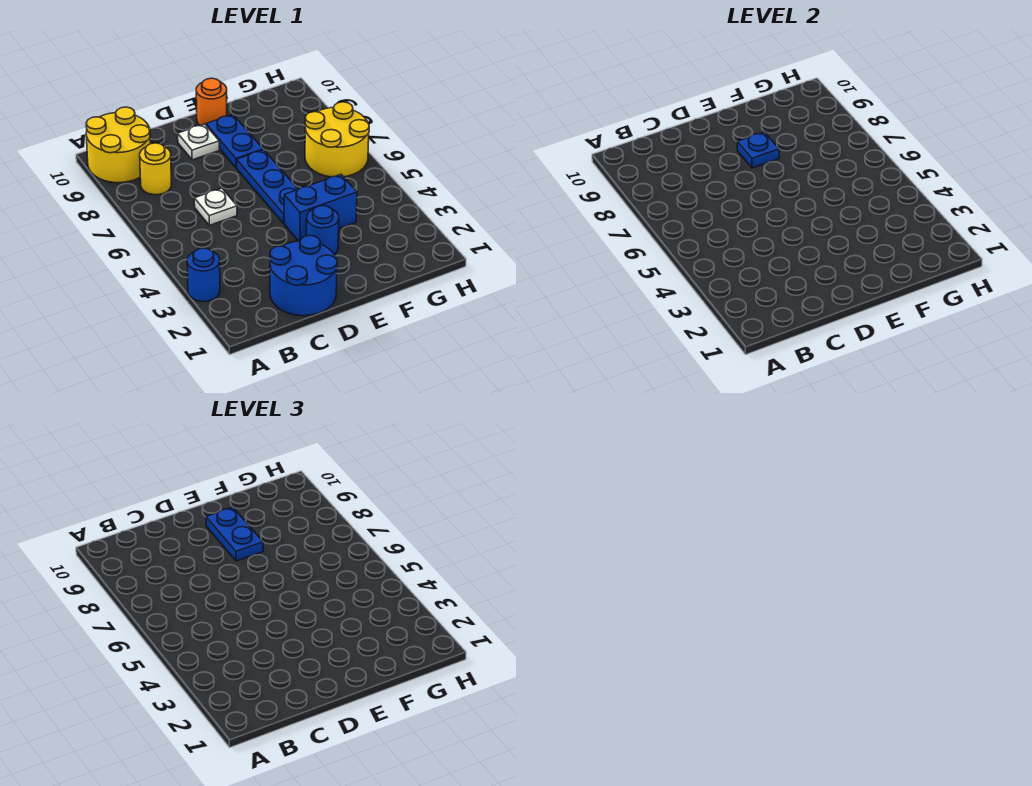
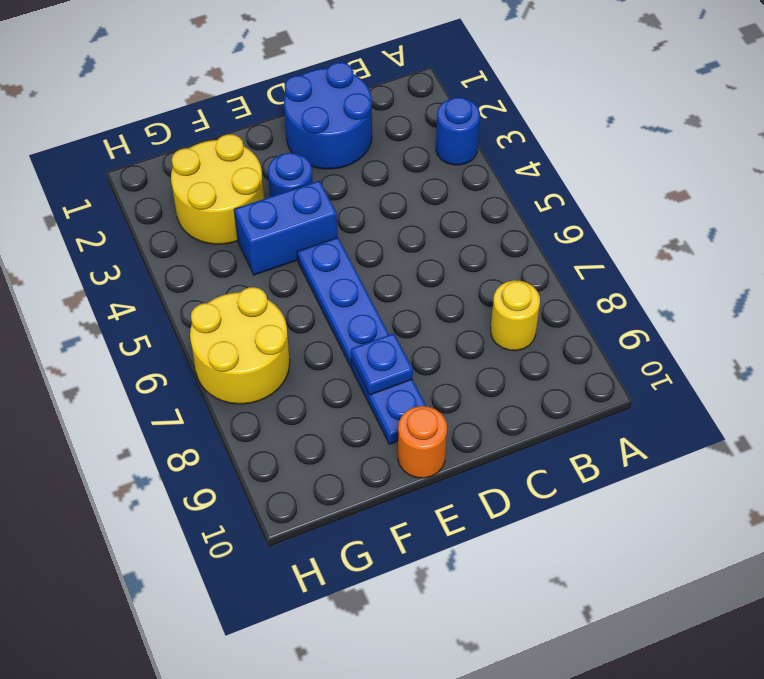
yellow round brick A9:B10 level 1 -> yellow round brick F2:G3 level 1
white plate C6 level 1 -> none
white plate D9 level 1 -> none
blue plate E8:E9 level 3 -> none

